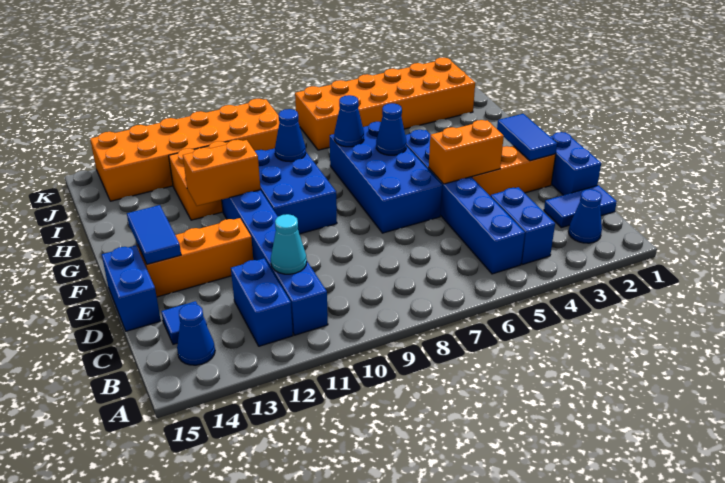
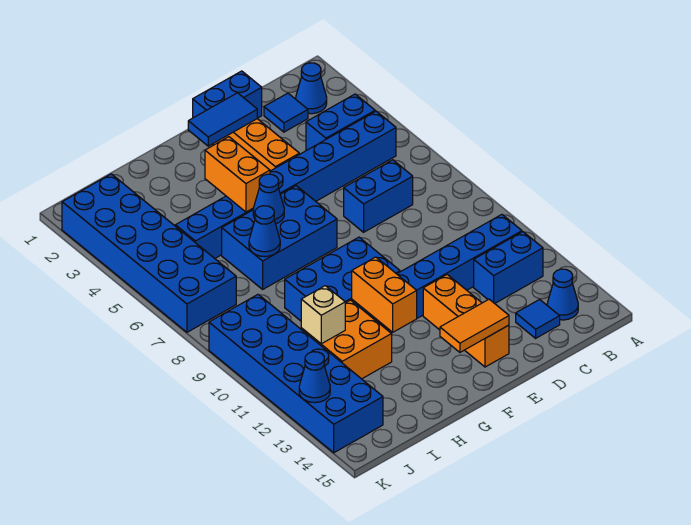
blue brick B5:G5 level 1 -> blue brick B5:I5 level 1
blue tile C1:C2 level 1 -> blue tile C2 level 1
cyan cone C11 level 2 -> none
blue brick D15:E15 level 1 -> blue brick C7:D7 level 1
orange brick E4:E5 level 2 -> orange brick G4:G5 level 2
blue brick E6:H7 level 1 -> blue brick F6:H7 level 1
blue tile E14:F14 level 2 -> orange tile E14:F14 level 2
blue cone H9 level 2 -> blue cone K13 level 2
none -> tan brick I11 level 2
orange brick J2:K7 level 1 -> blue brick J2:K7 level 1
orange brick J9:K14 level 1 -> blue brick J9:K14 level 1

